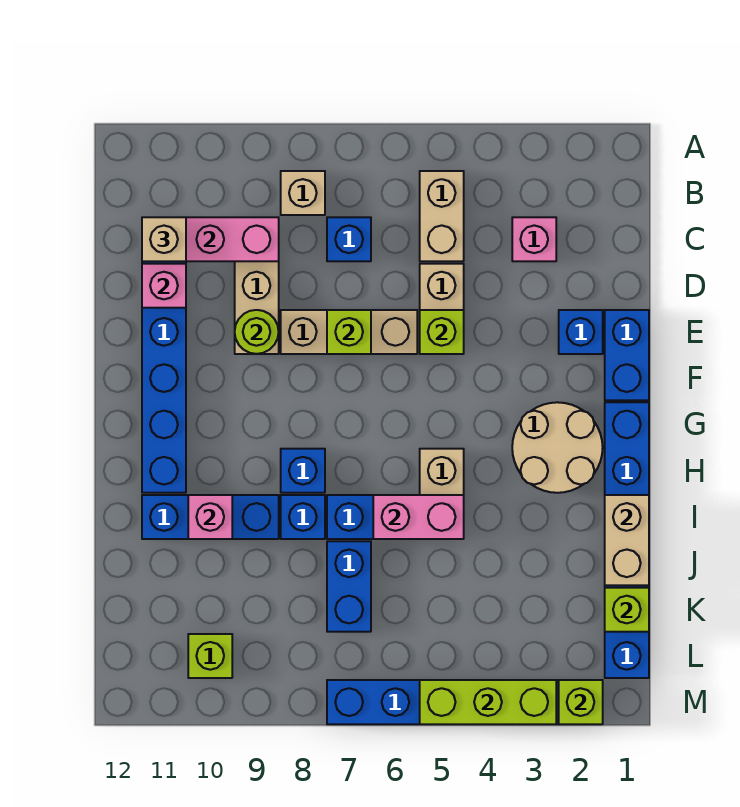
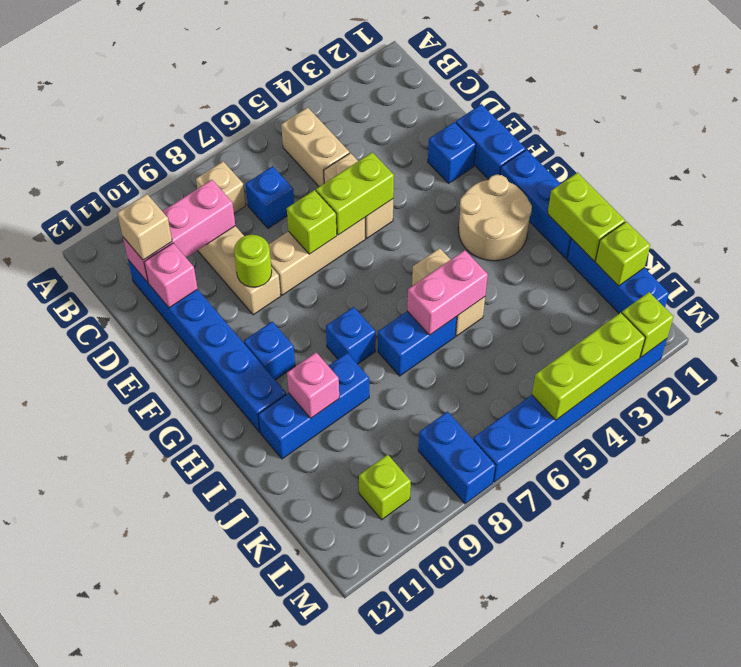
pink brick C3 level 1 -> none
lime brick E5 level 2 -> lime brick E5:E6 level 2
tan brick I1:J1 level 2 -> lime brick I1:J1 level 2
blue brick I8 level 1 -> blue brick G10 level 1
blue brick J7:K7 level 1 -> blue brick L8:M8 level 1

